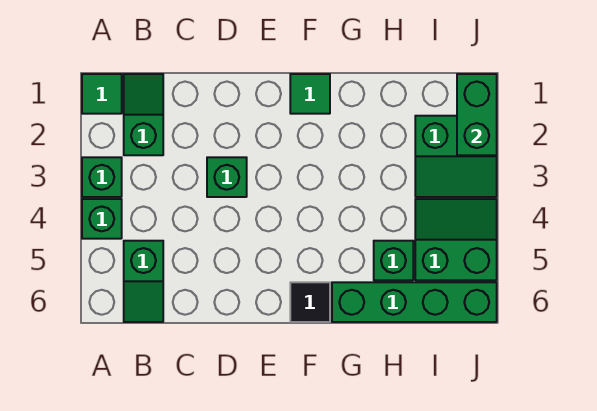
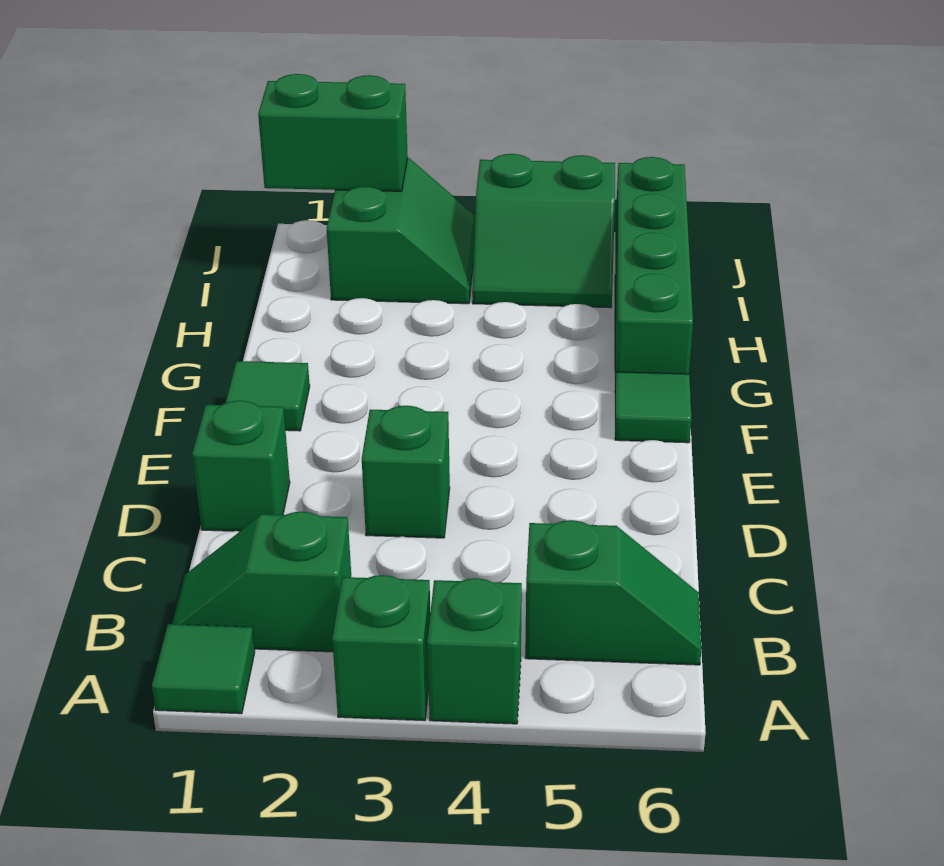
black tile F6 level 1 -> green tile F6 level 1
green brick H5 level 1 -> green brick D1 level 1
green slope I4:J5 level 1 top 5 -> green slope I4:J5 level 1 top J

